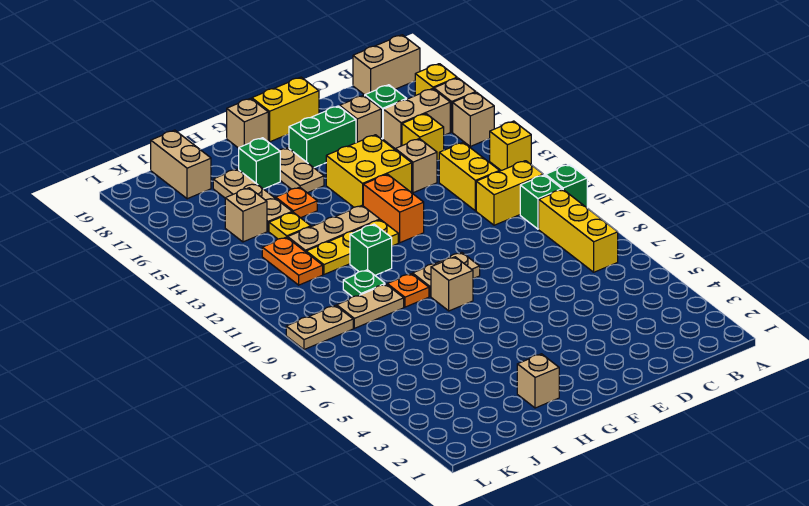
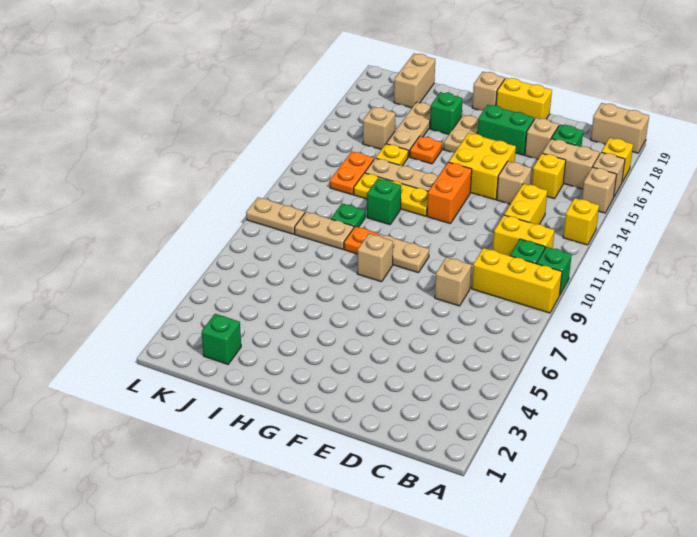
yellow brick B7:B9 level 1 -> yellow brick A9:C9 level 1
tan brick H2 level 1 -> tan brick D8 level 1
none -> green brick J2 level 1

